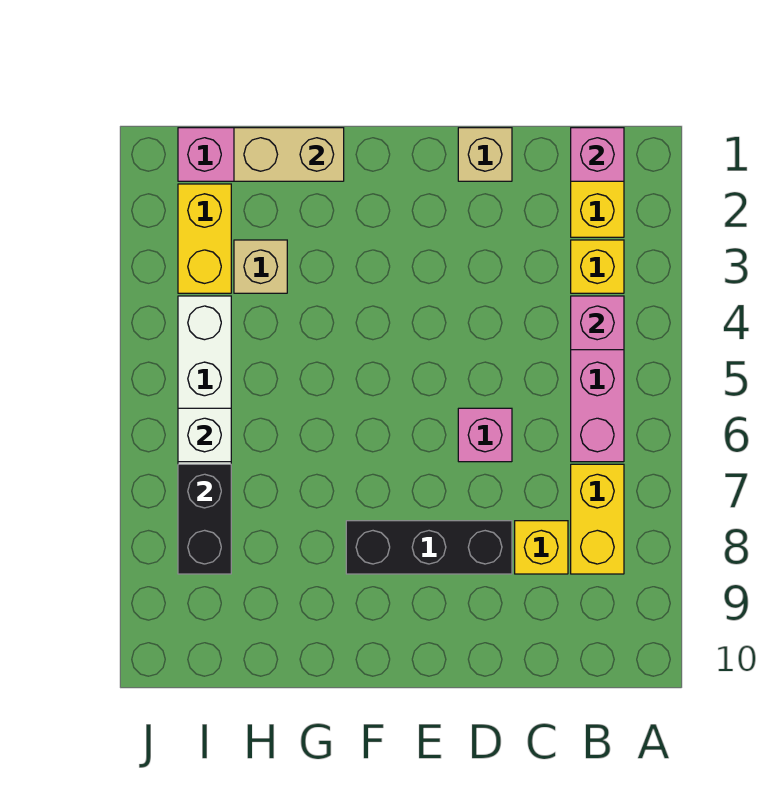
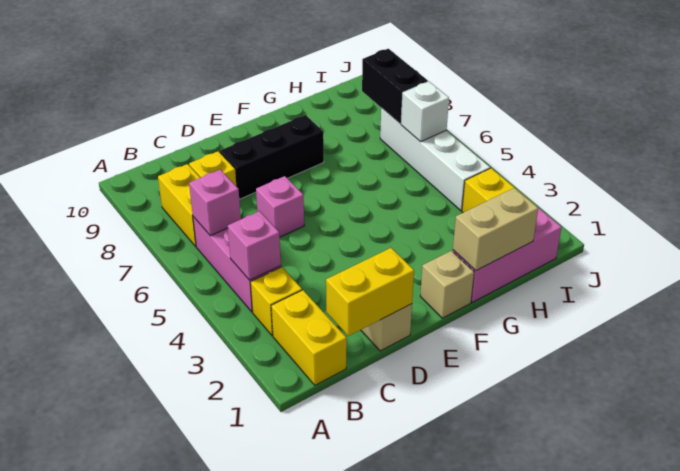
pink brick B1 level 2 -> pink brick B6 level 2
none -> yellow brick C1:D1 level 2
tan brick H3 level 1 -> tan brick F1 level 1

